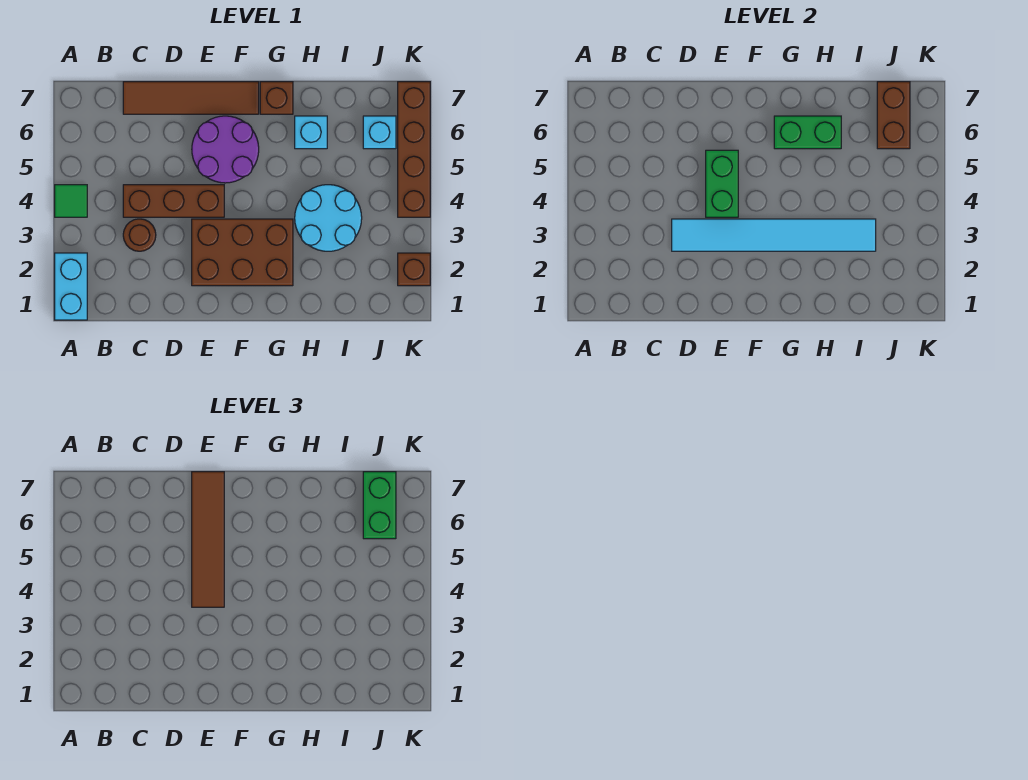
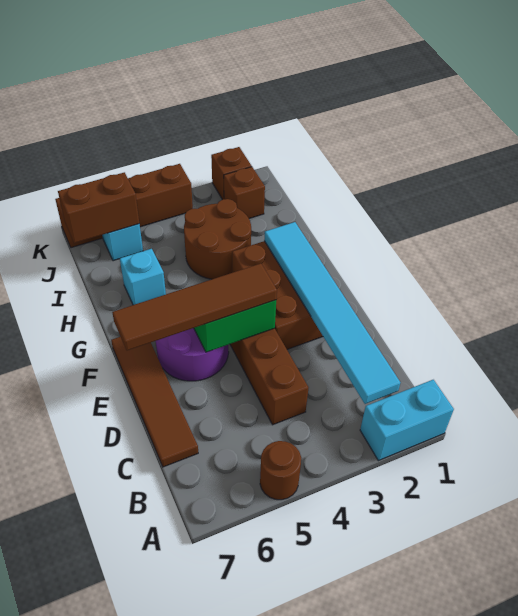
green tile A4 level 1 -> none
brown round brick C3 level 1 -> brown round brick A5 level 1
cyan tile D3:I3 level 2 -> cyan tile B2:G2 level 2
green brick G6:H6 level 2 -> none
brown brick G7 level 1 -> brown brick J2 level 1
cyan round brick H3:I4 level 1 -> brown round brick H3:I4 level 1
green brick J6:J7 level 3 -> none

